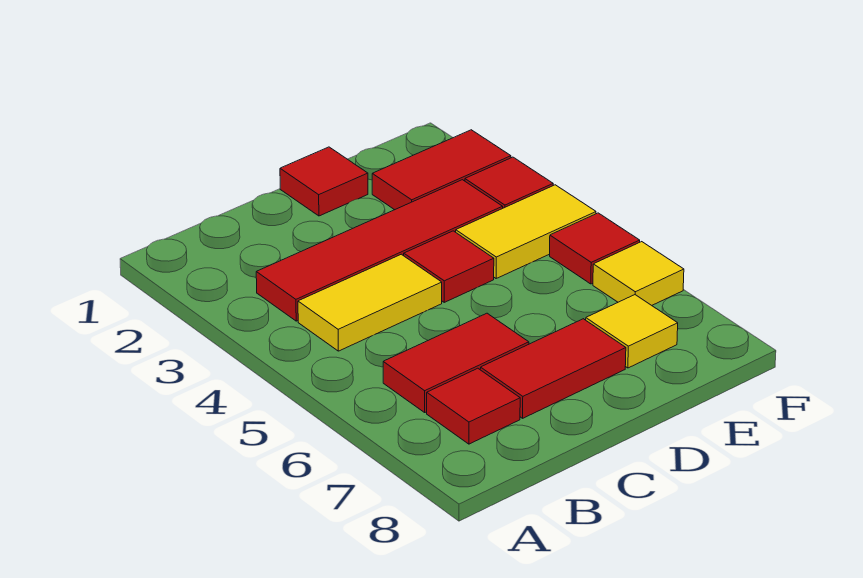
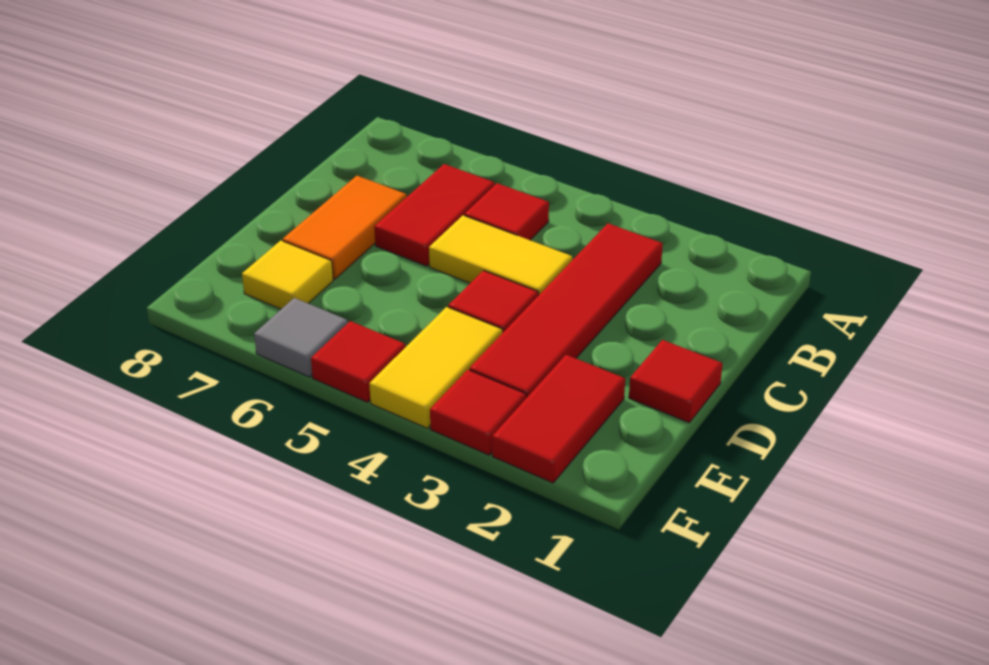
yellow tile B4:C4 level 1 -> yellow tile C4:C5 level 1
red tile B7 level 1 -> red tile B5 level 1
red tile C7:D7 level 1 -> orange tile C7:D7 level 1
yellow tile F6 level 1 -> grey tile F6 level 1

